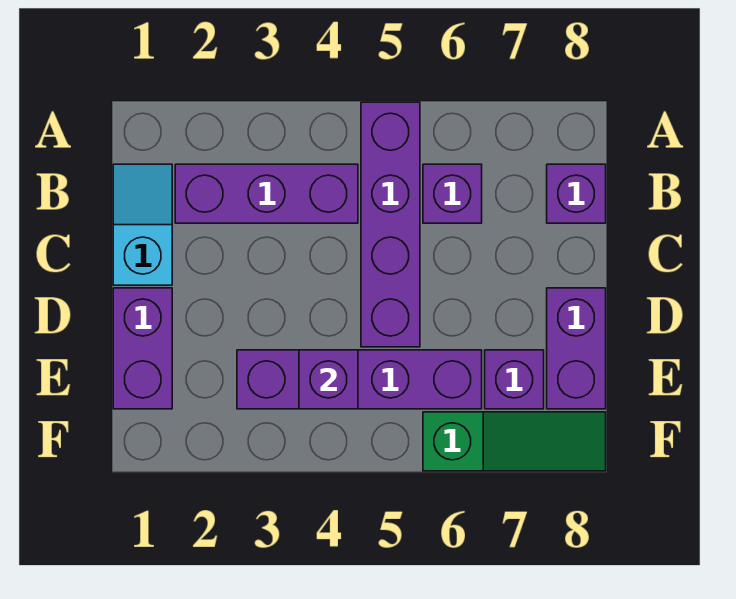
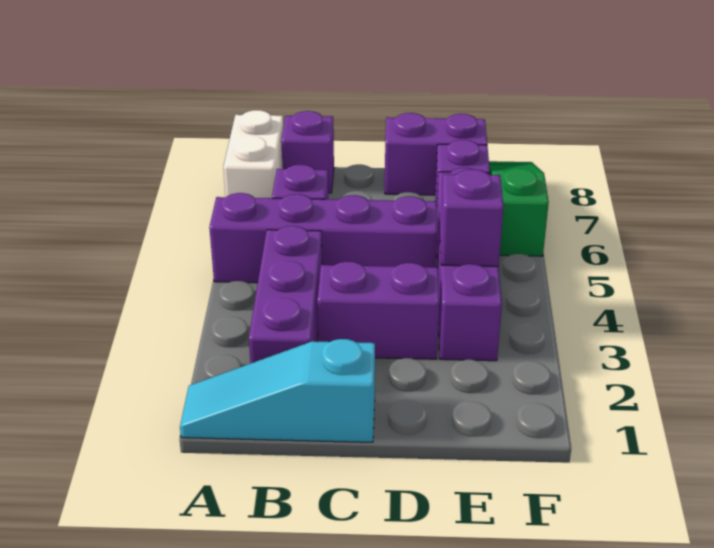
none -> white brick A7:A8 level 1
cyan slope B1:C1 level 1 top C -> cyan slope A1:C1 level 1 top C
purple brick D1:E1 level 1 -> purple brick C3:D3 level 1

